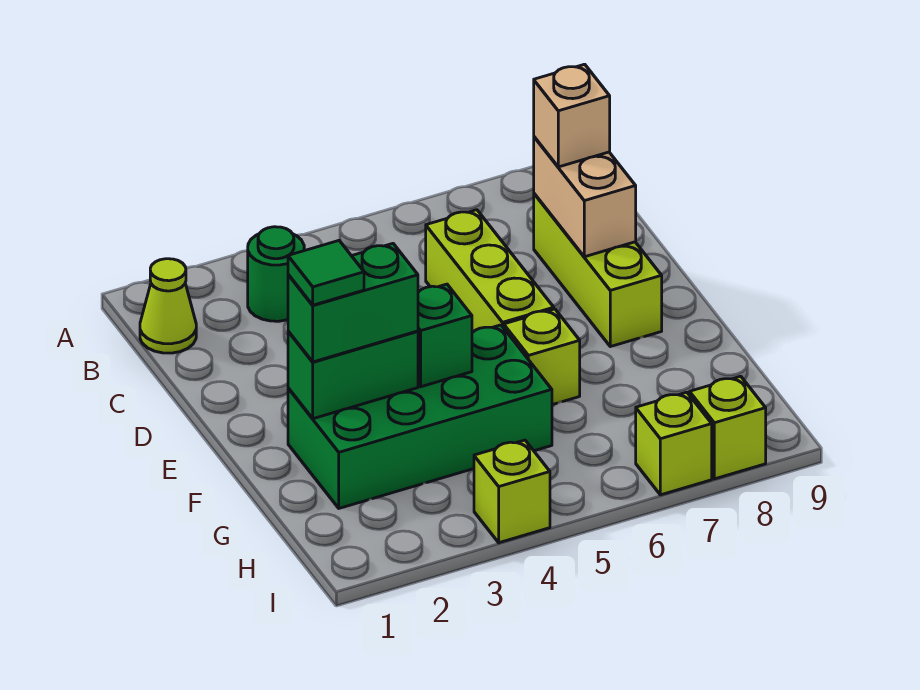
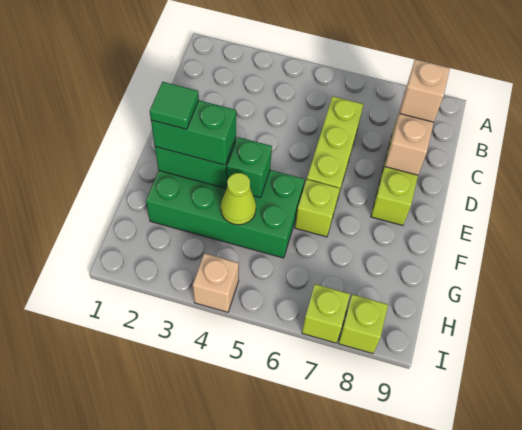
lime cone B1 level 1 -> lime cone G4 level 2
green round brick B3 level 1 -> none
lime brick I4 level 1 -> tan brick I4 level 1

